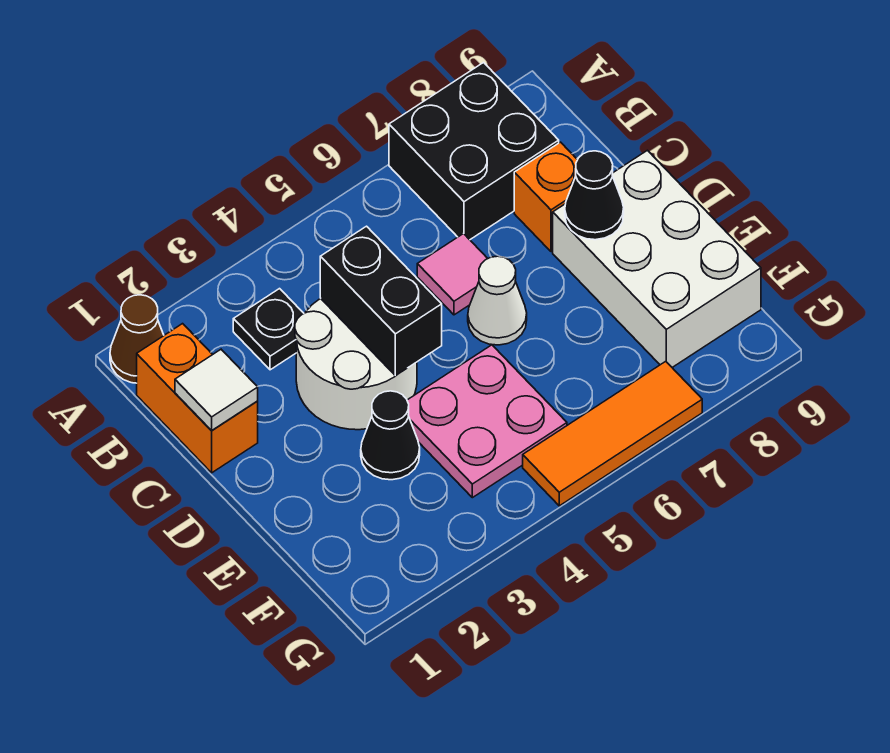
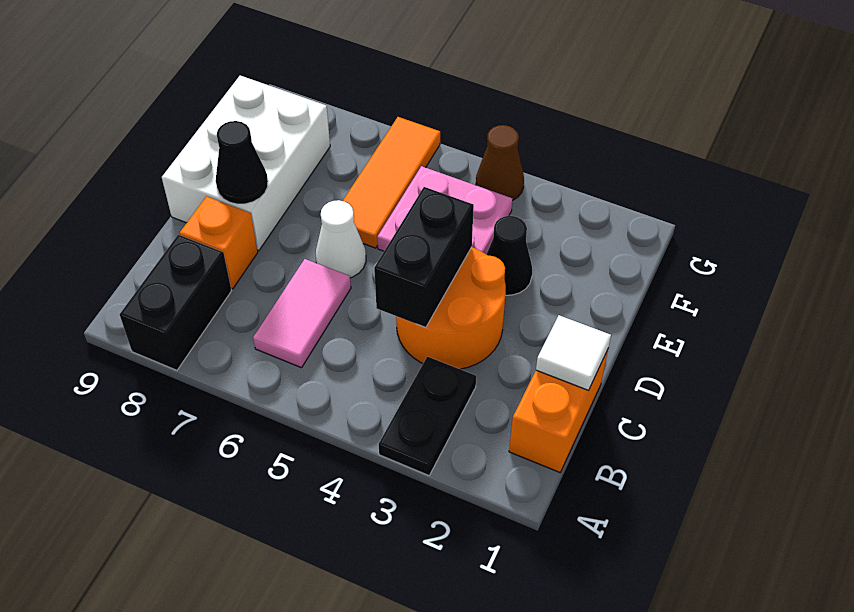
brown cone A1 level 1 -> brown cone G4 level 1
black brick A7:B8 level 1 -> black brick A8:B8 level 1
black plate B3 level 1 -> black plate A3:B3 level 1
white round brick C3:D4 level 1 -> orange round brick C3:D4 level 1
pink tile C6 level 1 -> pink tile B6:C6 level 1
orange tile G5:G7 level 1 -> orange tile E6:G6 level 1

